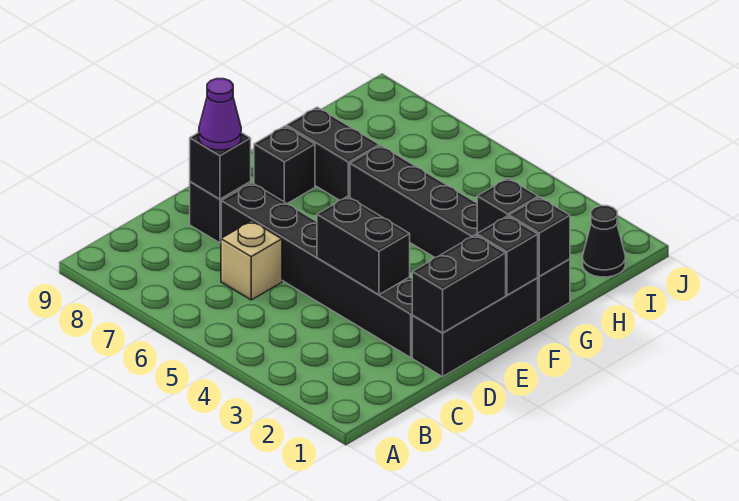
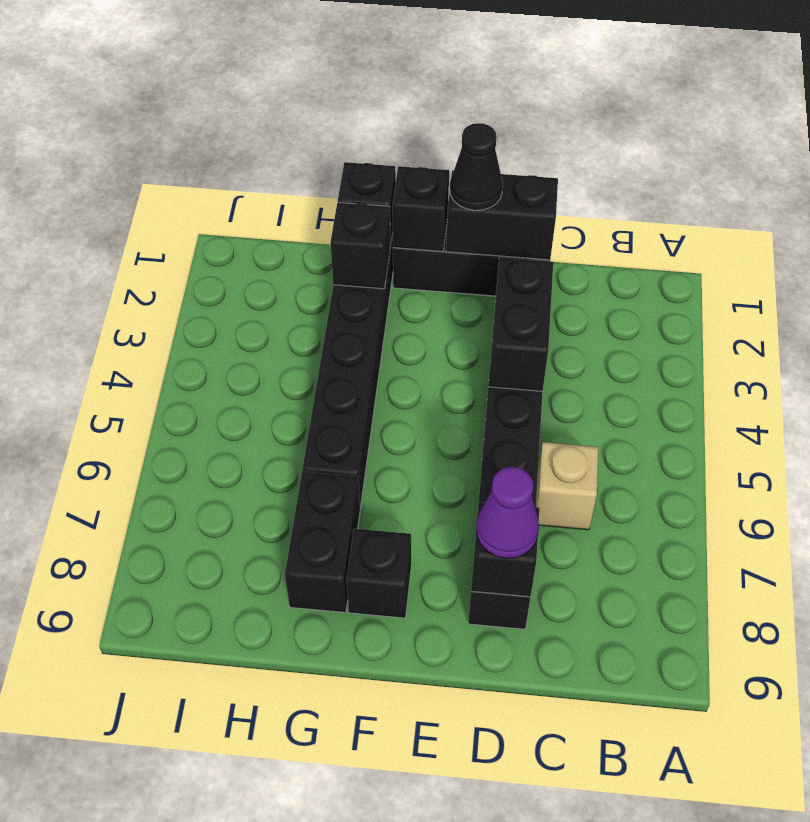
black cone I1 level 1 -> black cone E1 level 3

